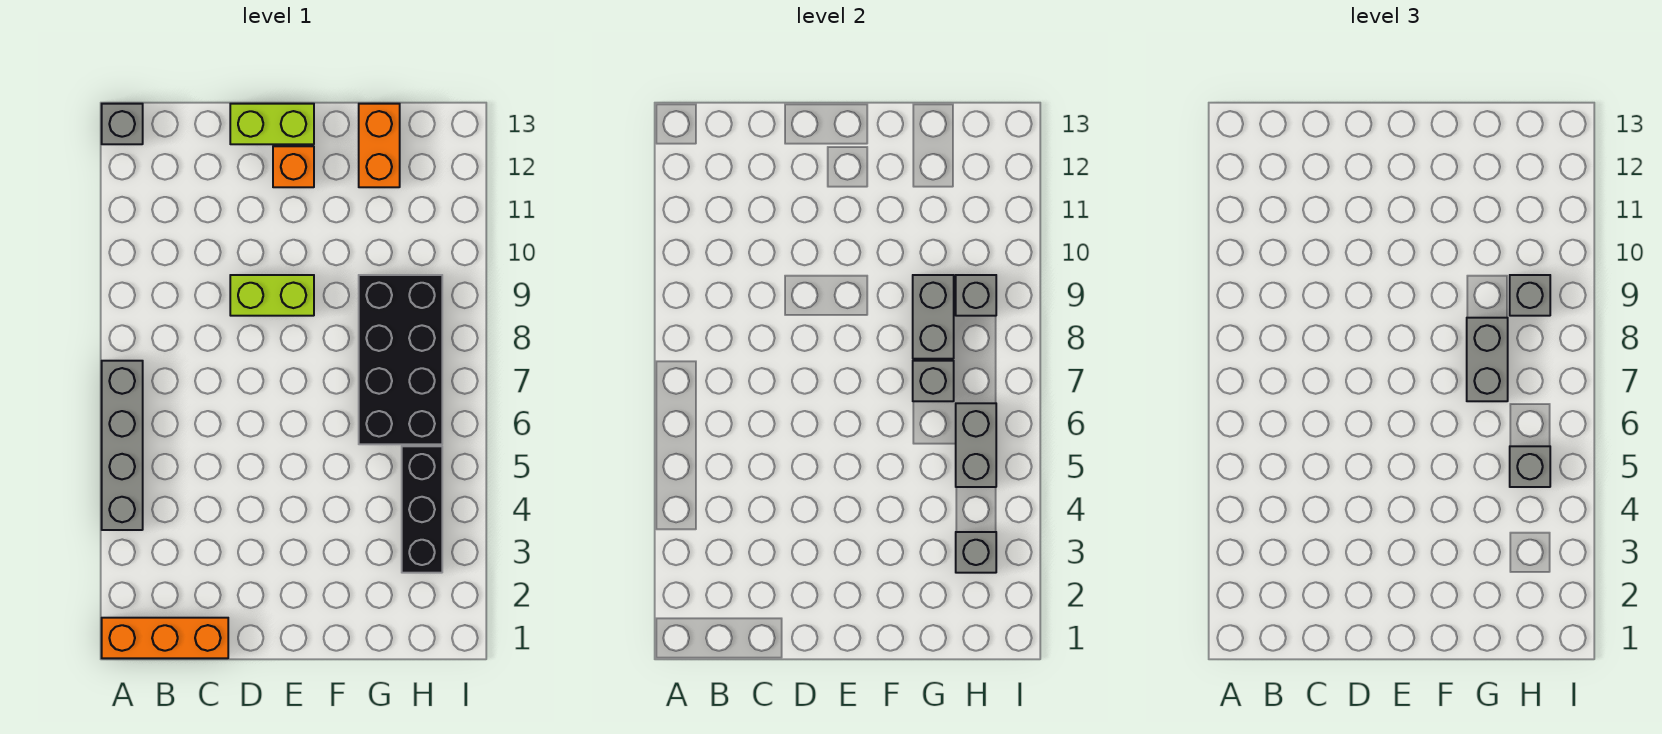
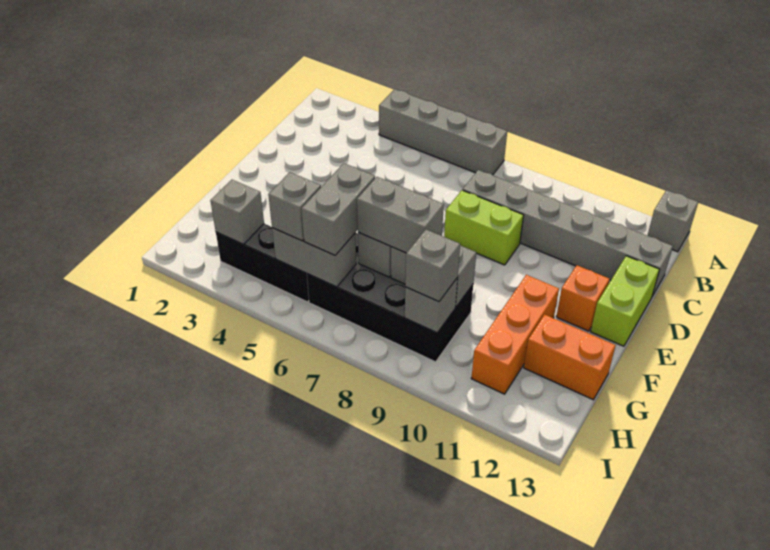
orange brick A1:C1 level 1 -> orange brick F11:H11 level 1
none -> grey brick C8:C13 level 1
lime brick D9:E9 level 1 -> lime brick D8:D9 level 1
none -> grey brick G6:H6 level 3

